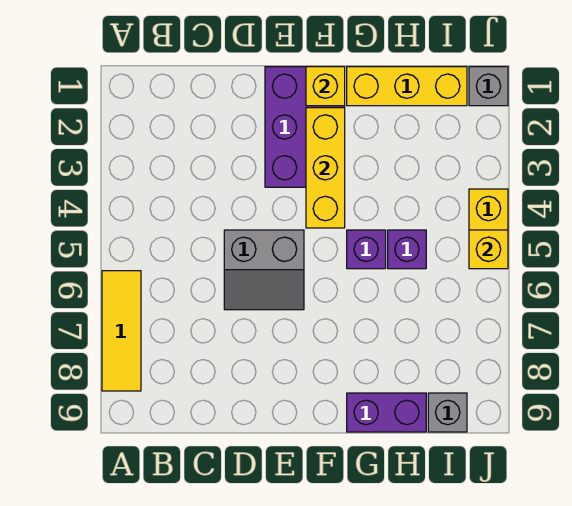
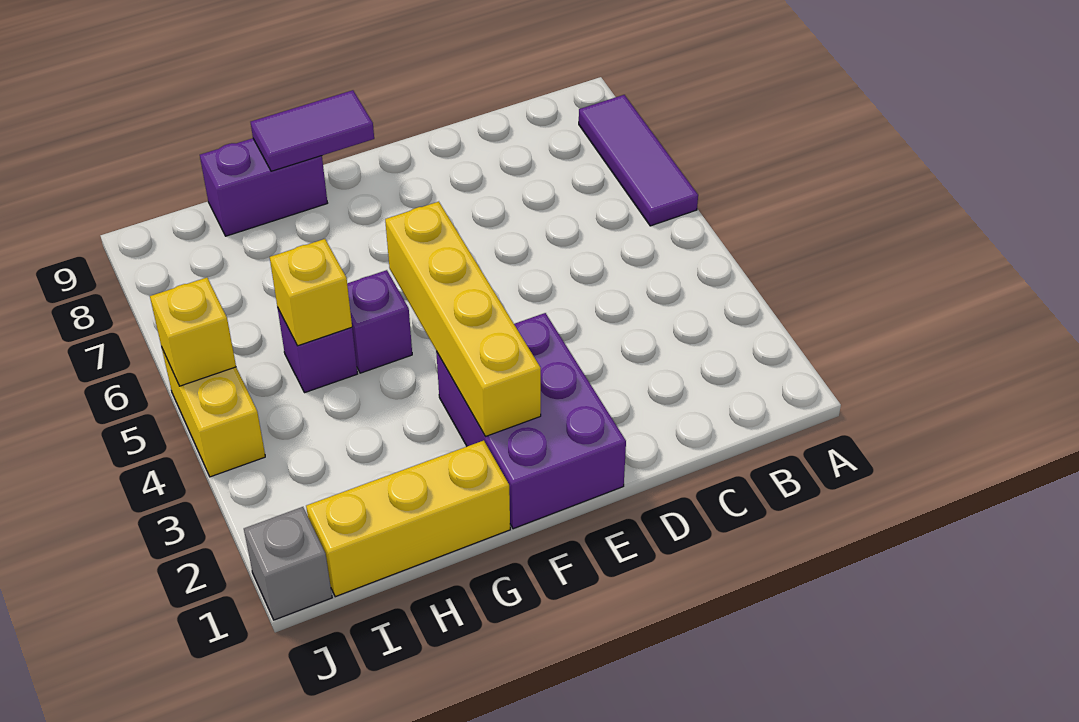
yellow tile A6:A8 level 1 -> purple tile A6:A8 level 1
grey slope D5:E6 level 1 top 5 -> none
yellow brick F1 level 2 -> yellow brick H5 level 2
yellow brick F2:F4 level 2 -> yellow brick F2:F5 level 2
none -> purple tile F9:G9 level 2
grey brick I9 level 1 -> none

